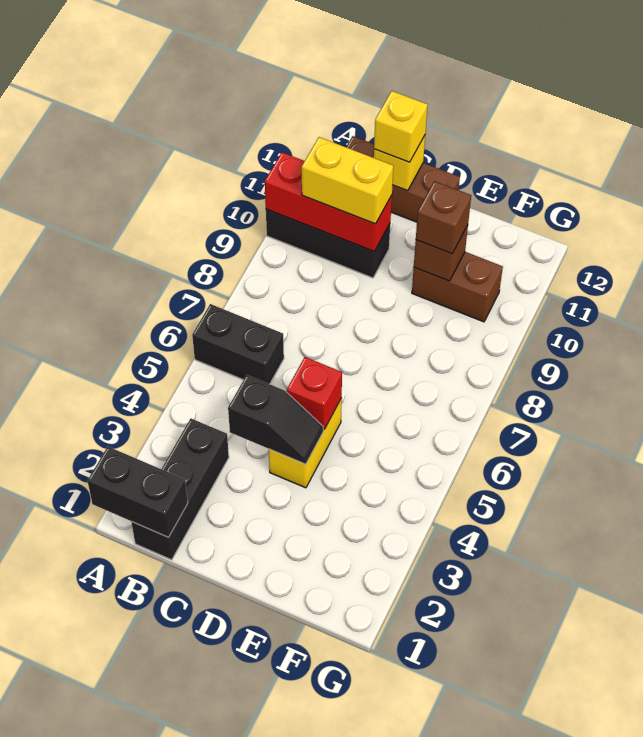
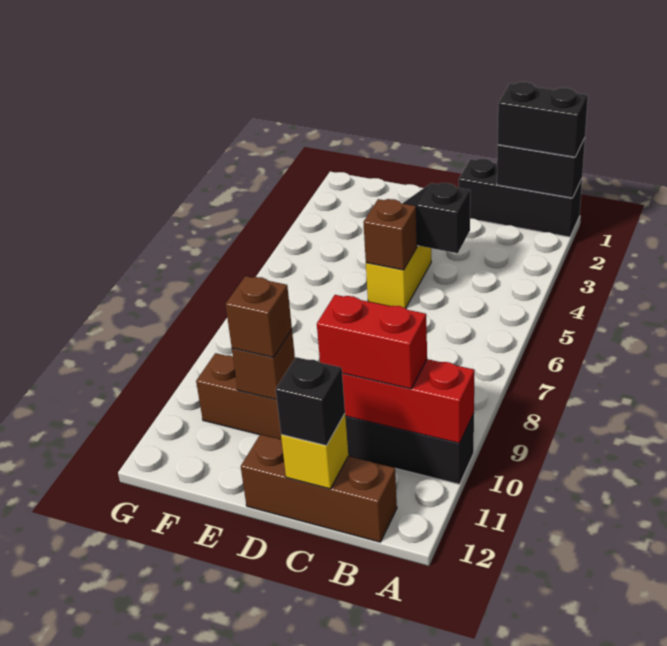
black brick A6:B6 level 1 -> black brick A1:B1 level 3
black brick B1:B3 level 1 -> black brick A1:C1 level 1
yellow brick B10:C10 level 3 -> red brick B10:C10 level 3
yellow brick C12 level 3 -> black brick C12 level 3
red brick D5 level 2 -> brown brick D5 level 2

